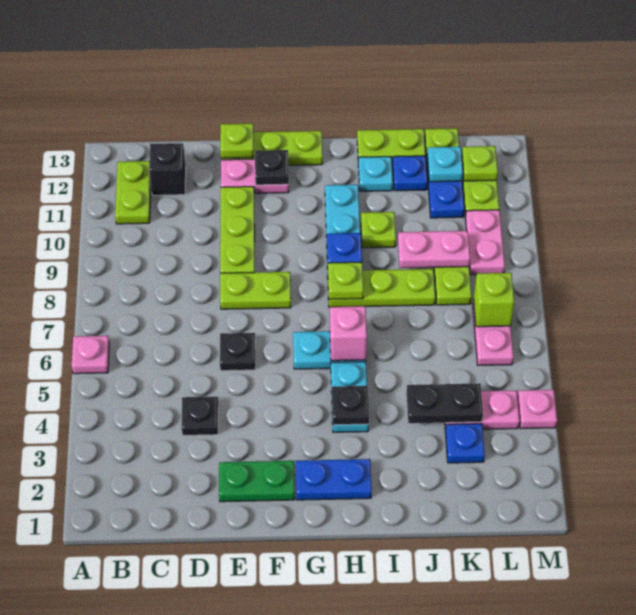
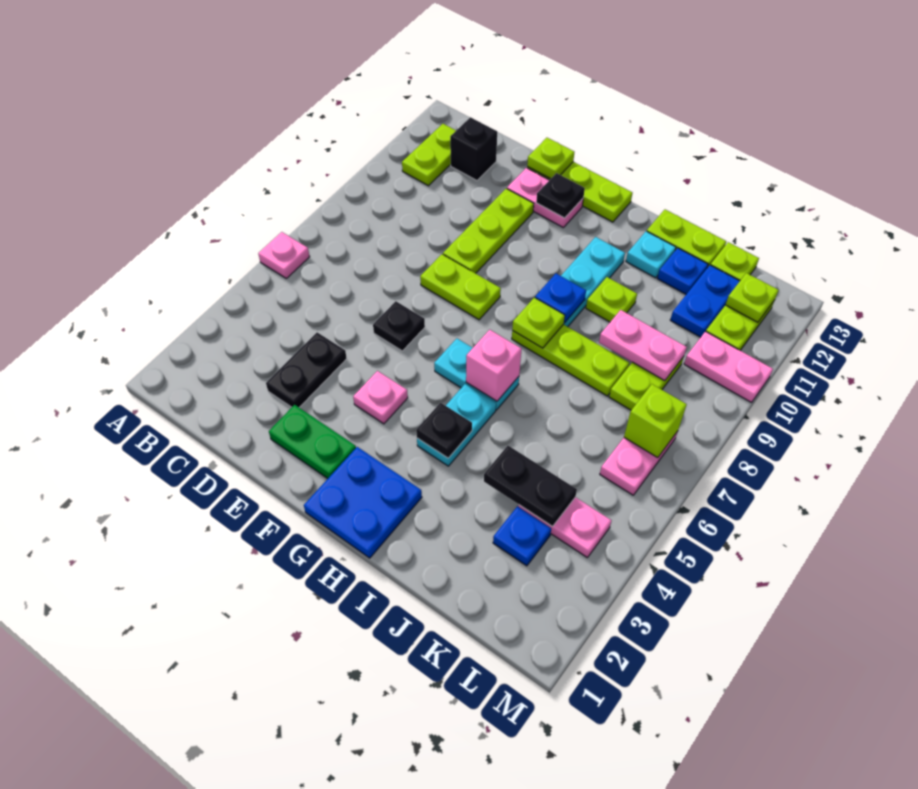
black plate D4 level 1 -> black plate D3:D4 level 1
blue plate G2:H2 level 1 -> blue plate G1:H2 level 1
cyan plate K12 level 2 -> none
pink plate L9:L10 level 1 -> pink plate L10:M10 level 1
pink plate M4 level 1 -> pink plate F4 level 1

